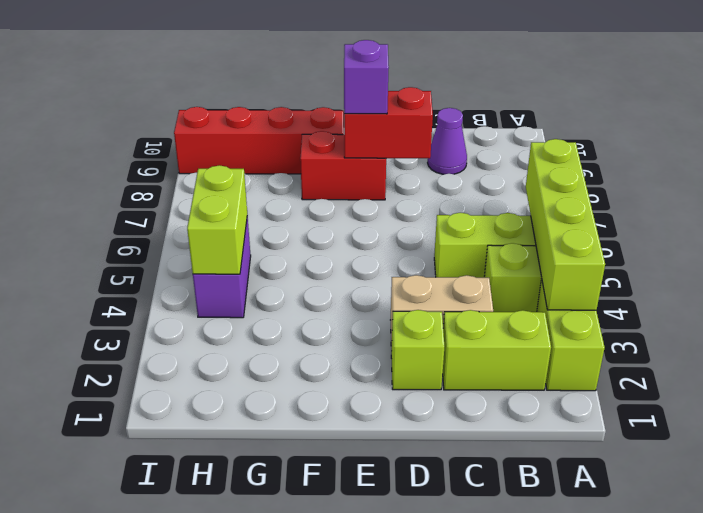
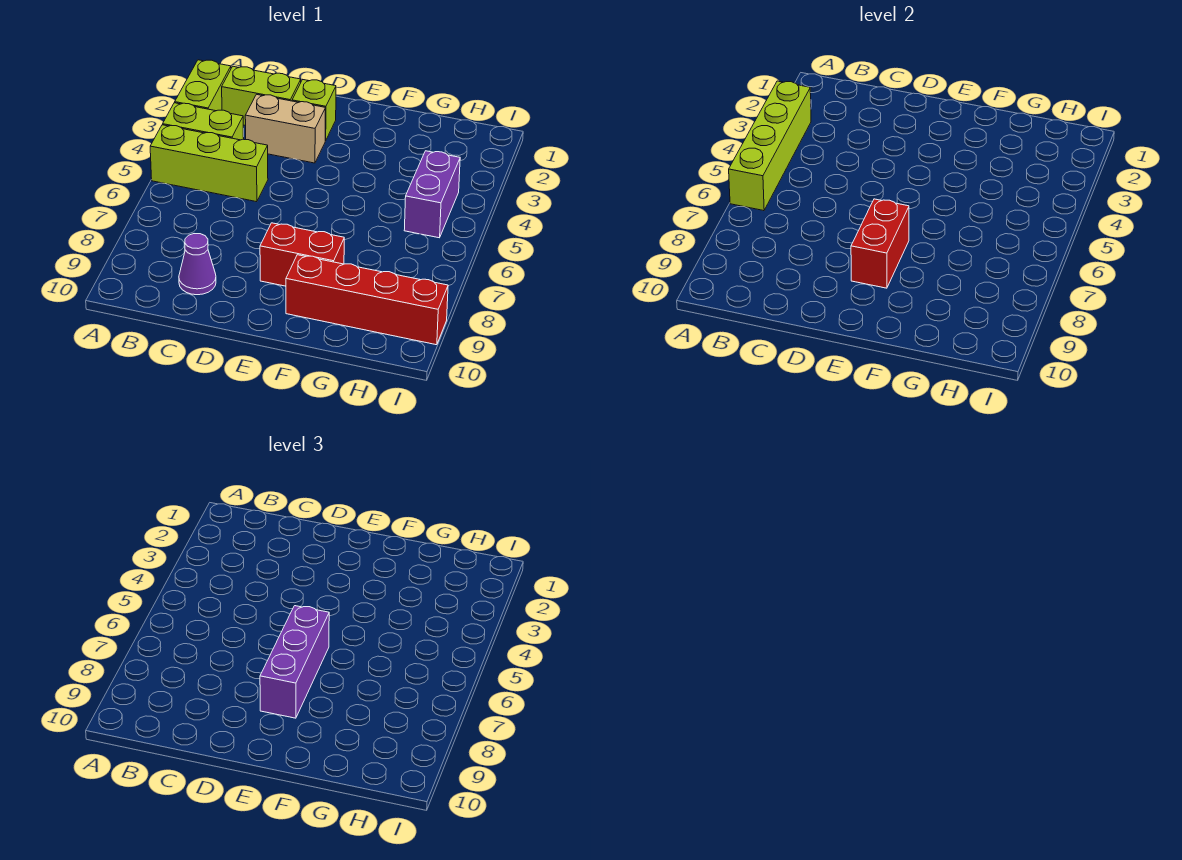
red brick D8:E8 level 2 -> red brick E7:E8 level 2
purple brick E8 level 3 -> purple brick E6:E8 level 3
lime brick H4:H5 level 2 -> none

